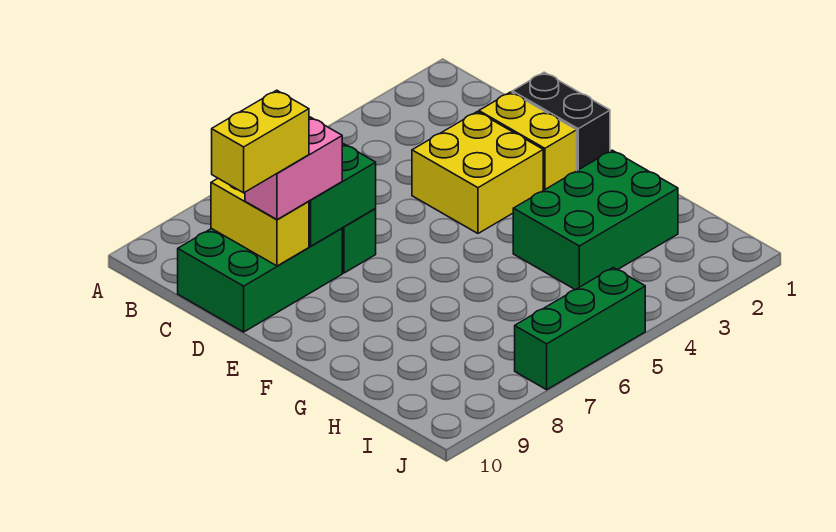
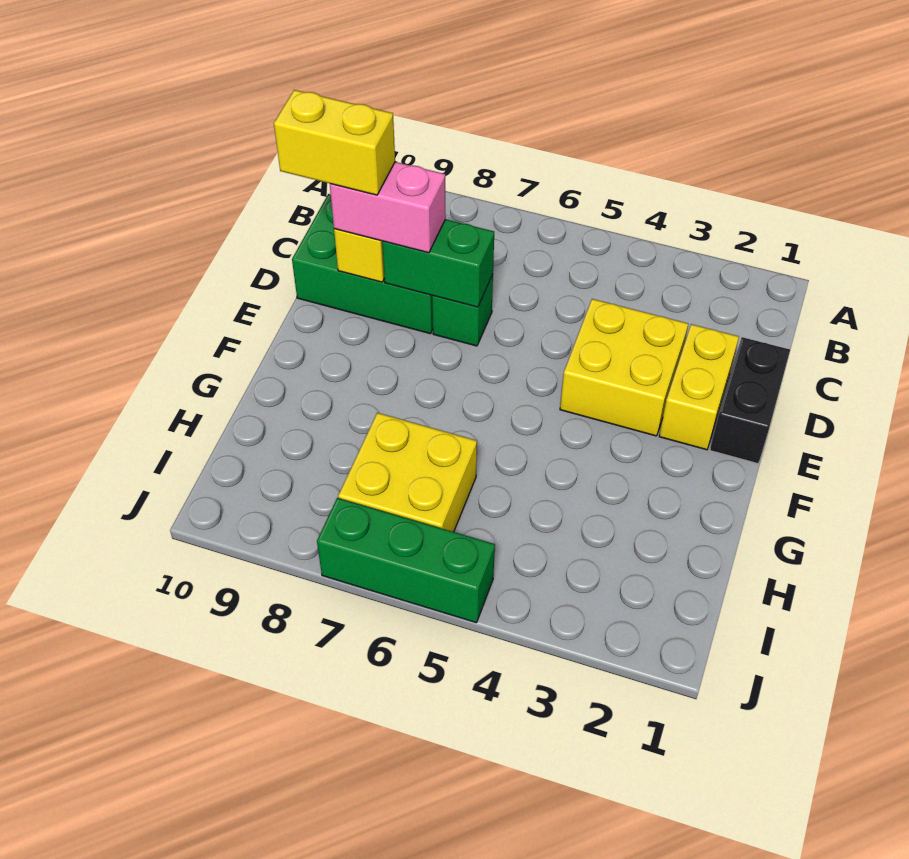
green brick G2:H4 level 1 -> none
none -> yellow brick H6:I7 level 1

